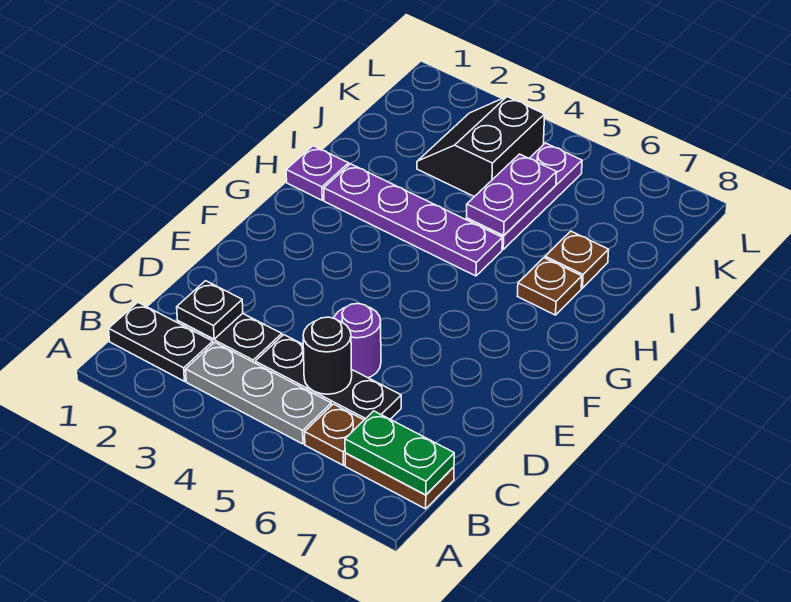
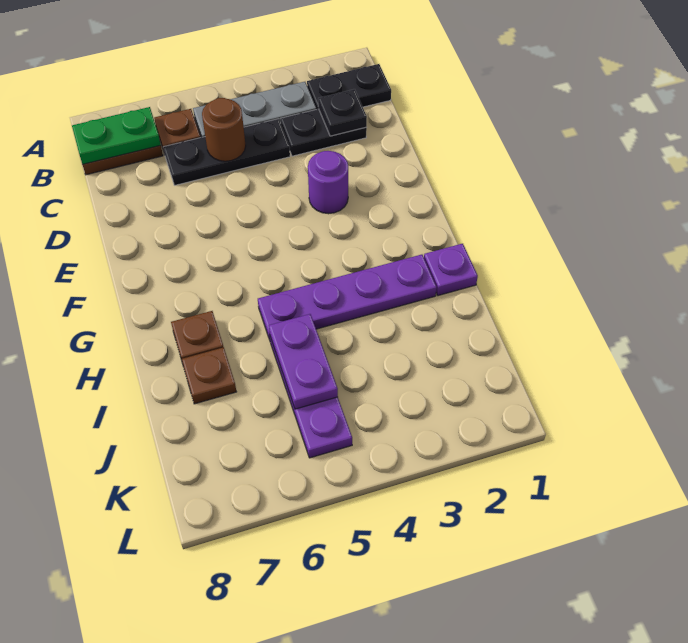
black round brick C5 level 2 -> brown round brick C5 level 2
purple round brick D5 level 1 -> purple round brick E3 level 1
black slope J3:K4 level 1 top 4 -> none

